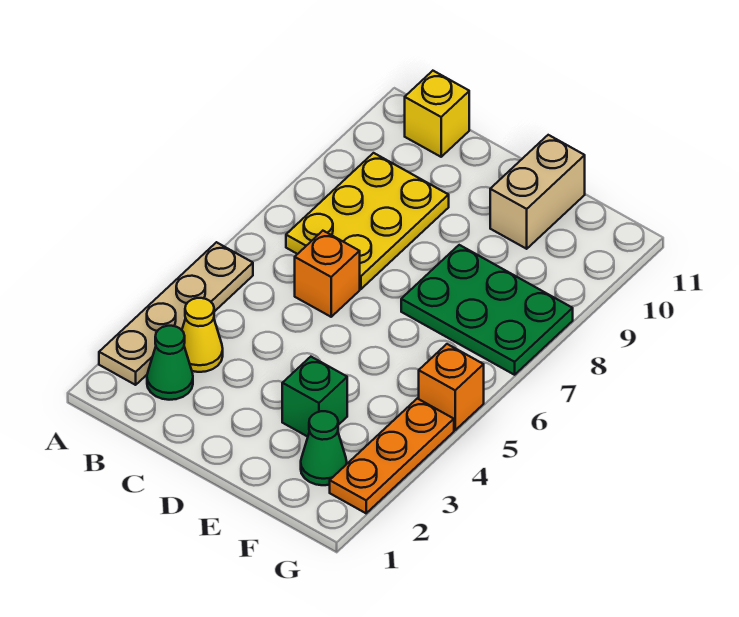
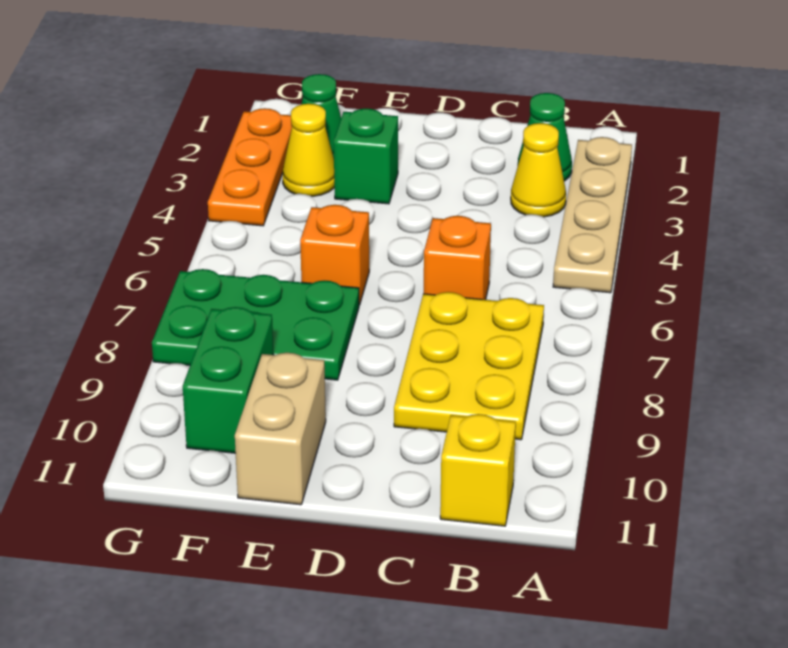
none -> yellow cone F3 level 1
none -> green brick F9:F10 level 1
orange brick G5 level 1 -> orange brick E6 level 1

